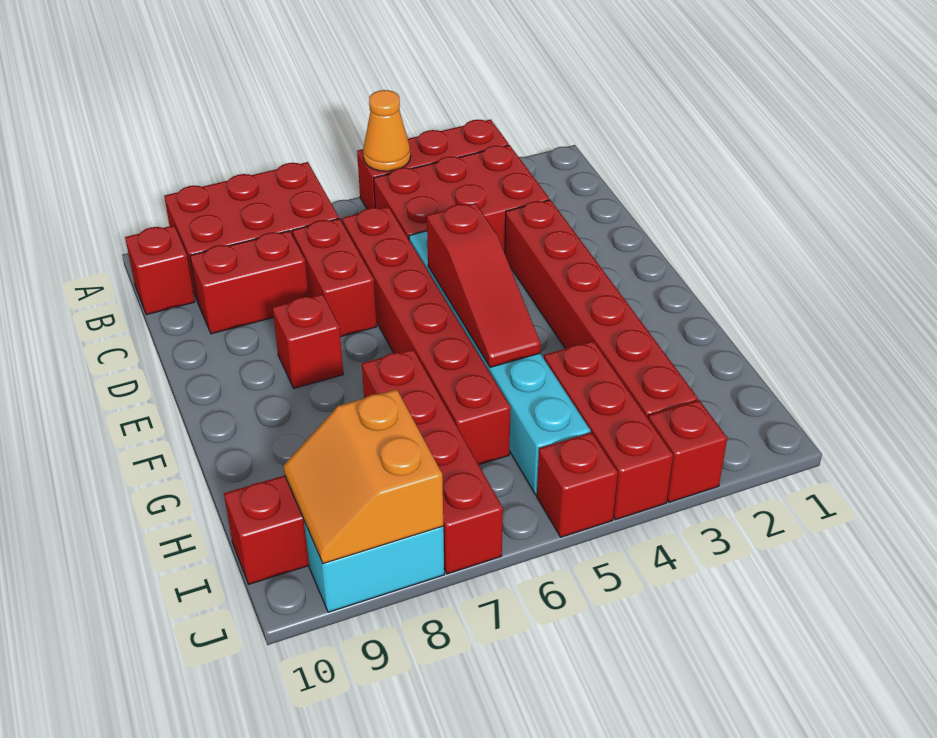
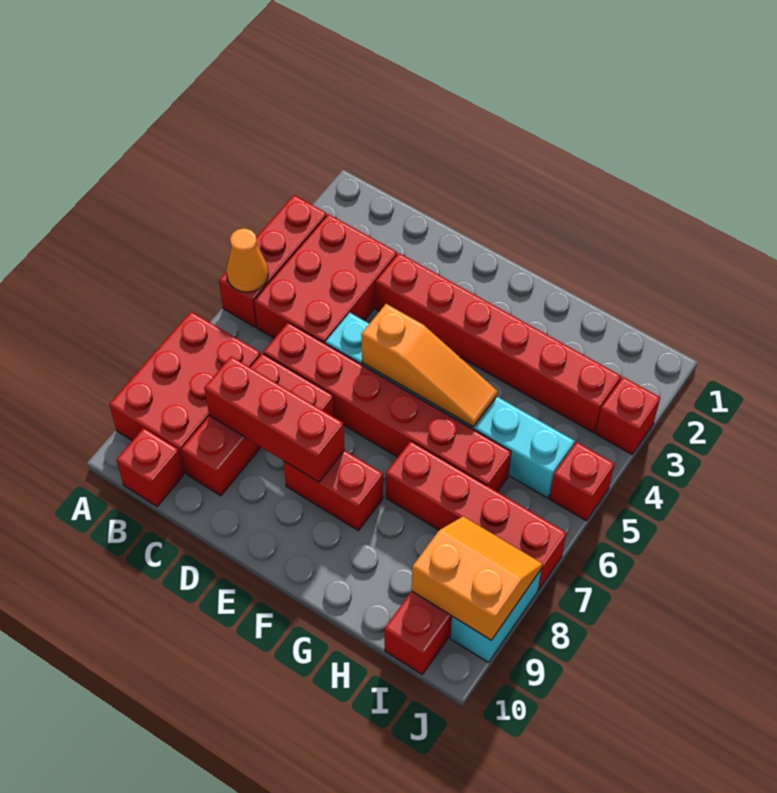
red slope E5:G5 level 2 top E -> orange slope E5:G5 level 2 top E
red brick E8 level 1 -> red brick E8:F8 level 1
red brick H4:J4 level 1 -> red brick C8:E8 level 2
orange slope I8:J9 level 2 top 8 -> orange slope I8:J9 level 2 top 9

